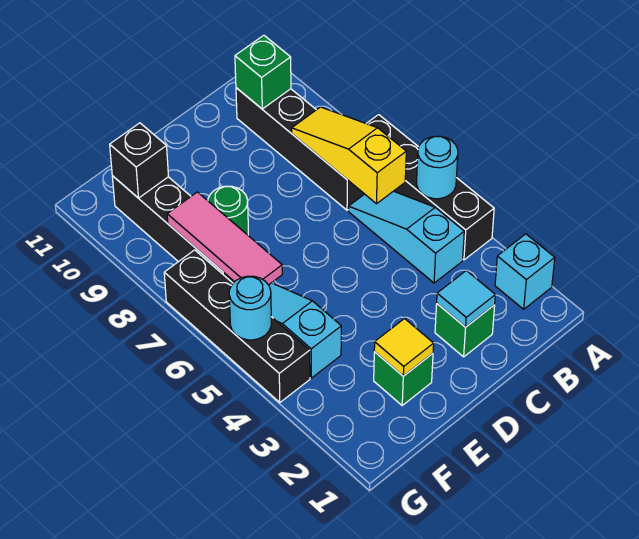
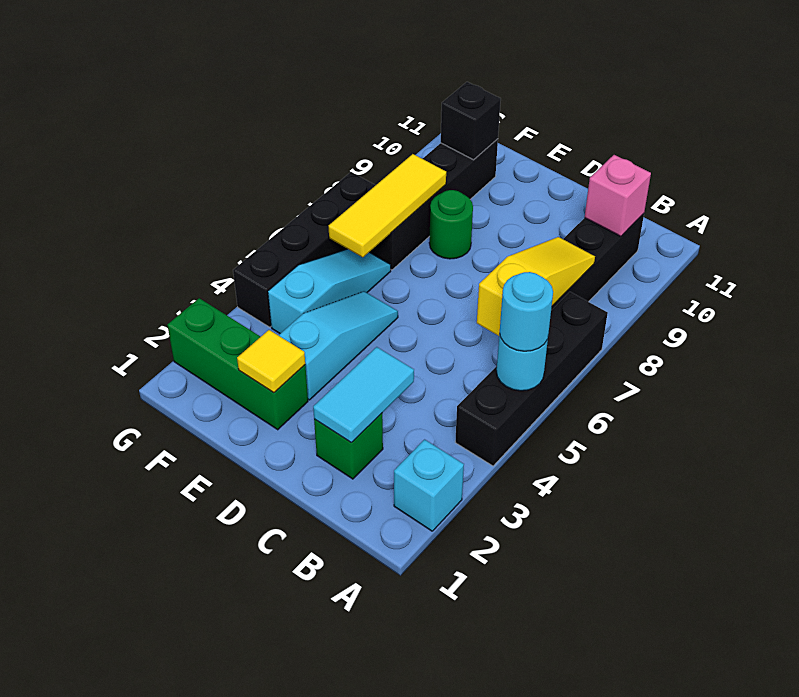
cyan slope B4:B6 level 1 top 4 -> cyan slope E3:E5 level 1 top 3
green brick B10 level 2 -> pink brick B10 level 2
cyan tile C2 level 2 -> cyan tile C2:C3 level 2
green brick E2 level 1 -> green brick E2:G2 level 1
pink tile F6:F8 level 2 -> yellow tile F6:F8 level 2
cyan round brick G5 level 2 -> cyan round brick A5 level 3

